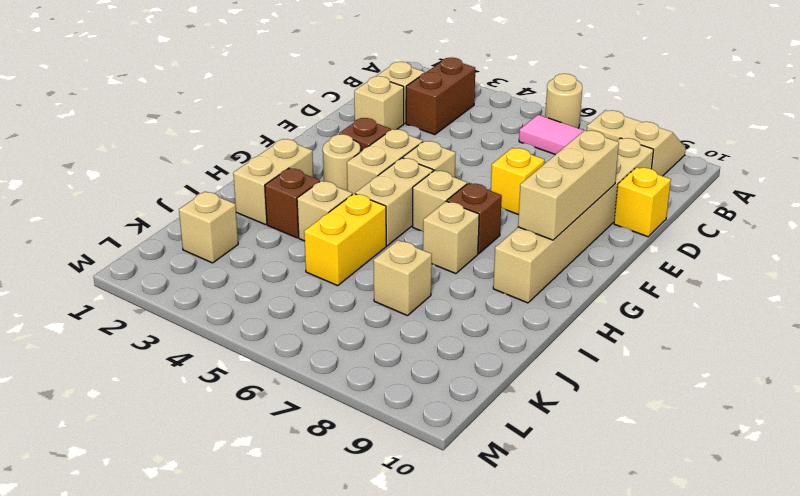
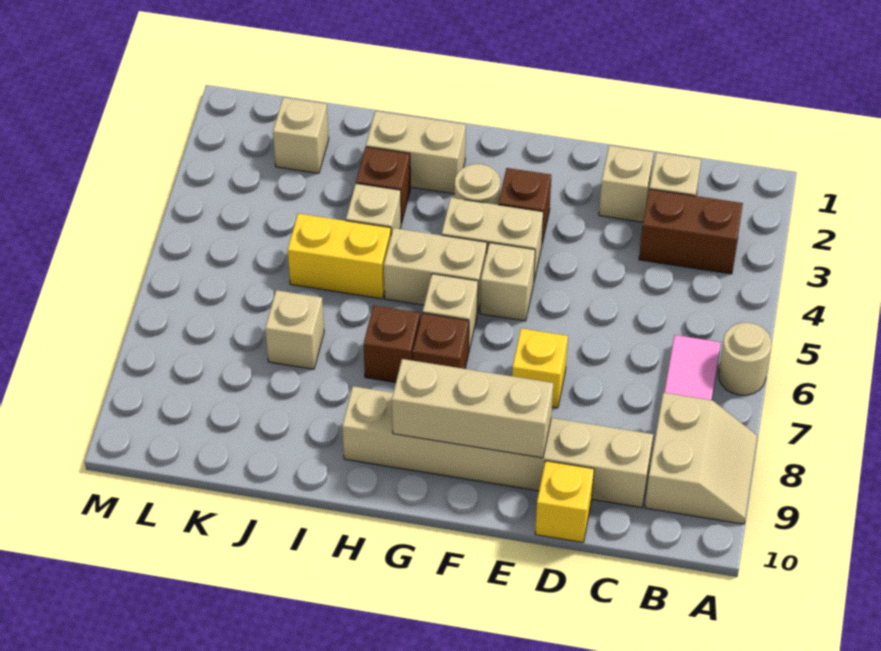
tan brick H7 level 1 -> brown brick H7 level 1

